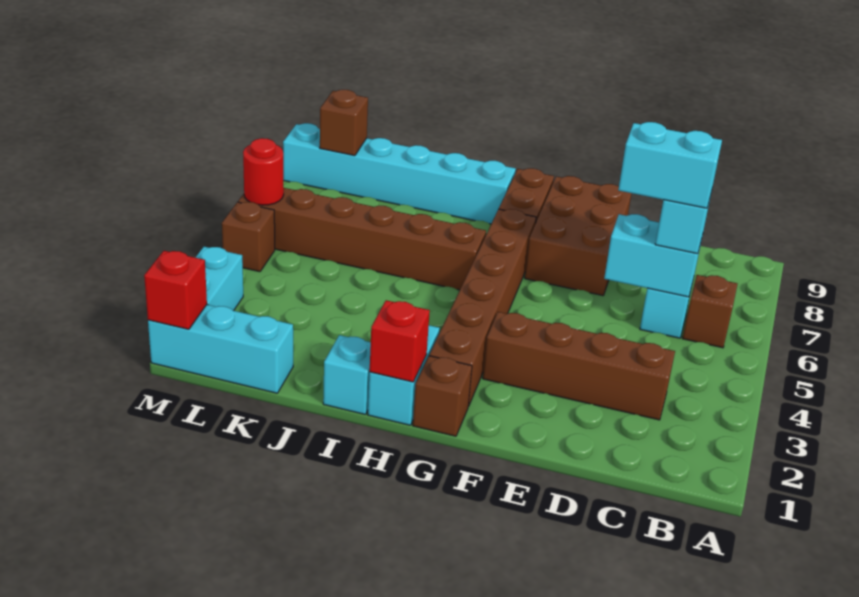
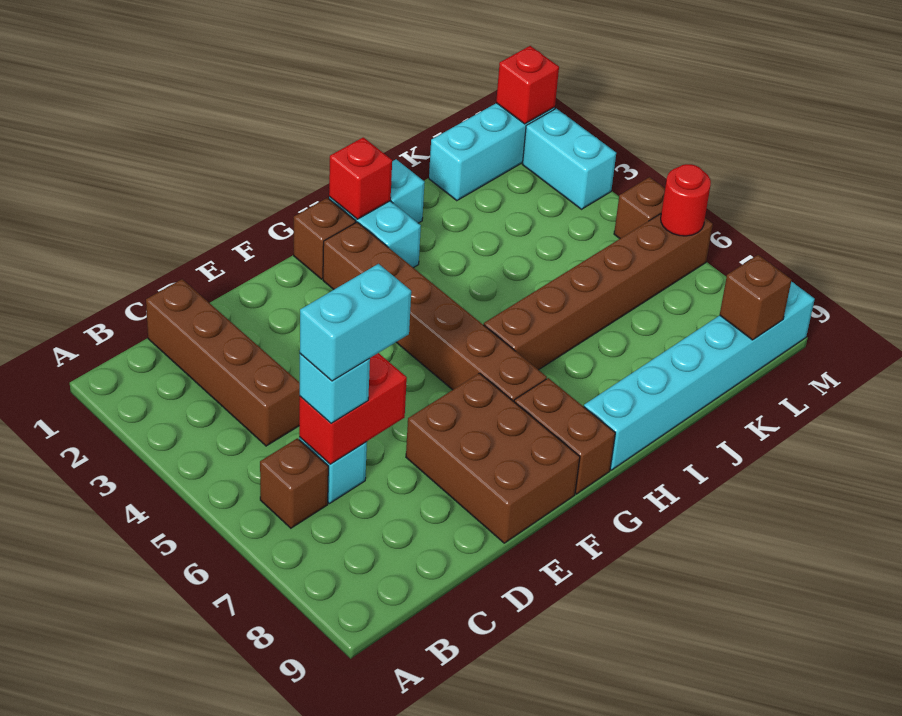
brown brick C3:F3 level 1 -> brown brick C1:C4 level 1
cyan brick C6:D6 level 2 -> red brick C6:D6 level 2

